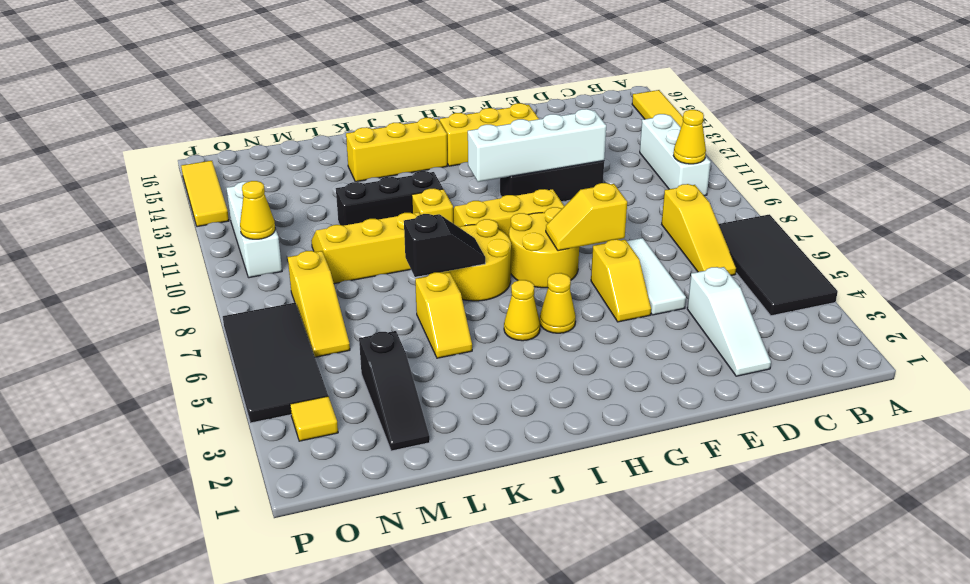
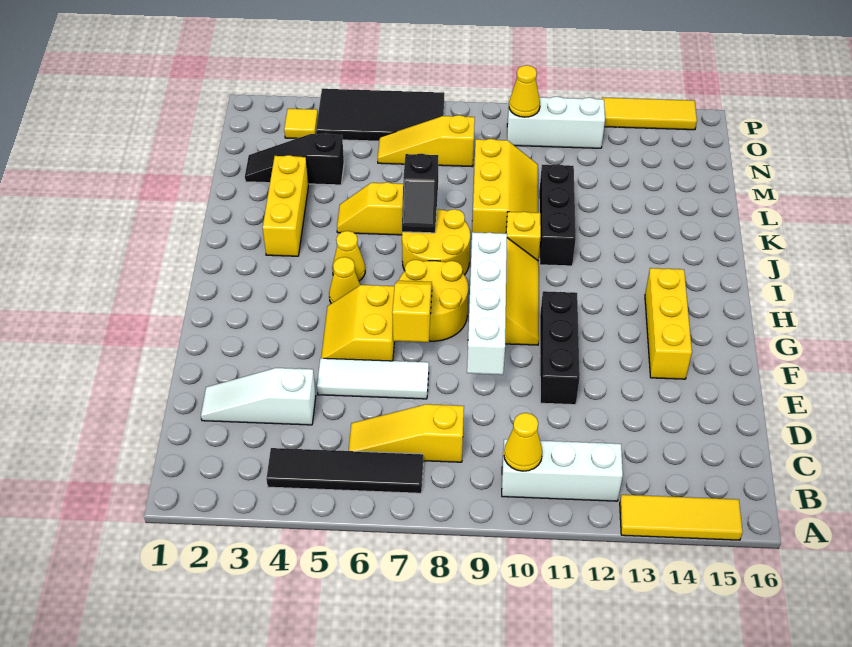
black tile A4:B7 level 1 -> black tile B4:B7 level 1
white brick E11:H11 level 2 -> white brick E9:H9 level 2
yellow slope F5:F6 level 1 top 6 -> yellow slope F5:G6 level 1 top 6
yellow brick I14:K14 level 1 -> yellow brick J3:L3 level 1

